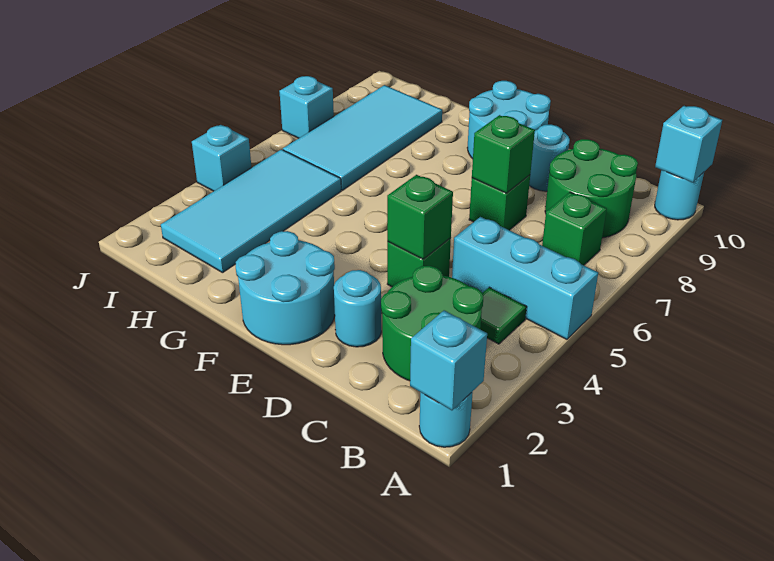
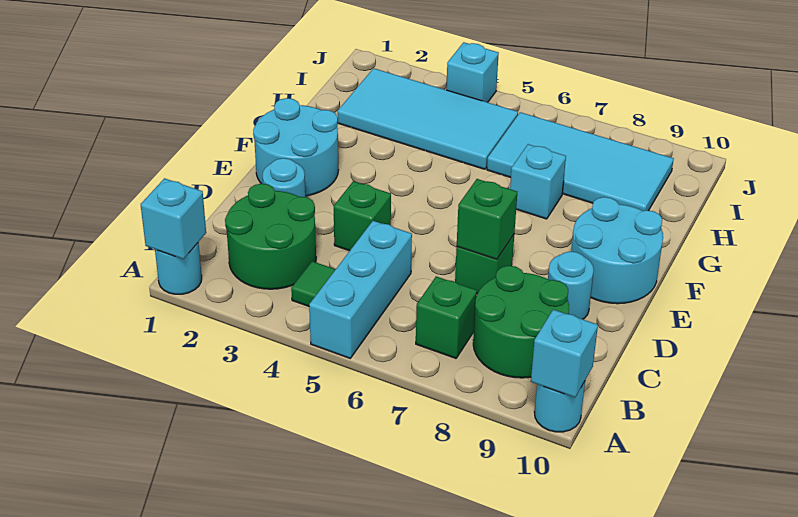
green brick D4 level 2 -> none
cyan brick J7 level 1 -> cyan brick G7 level 1

